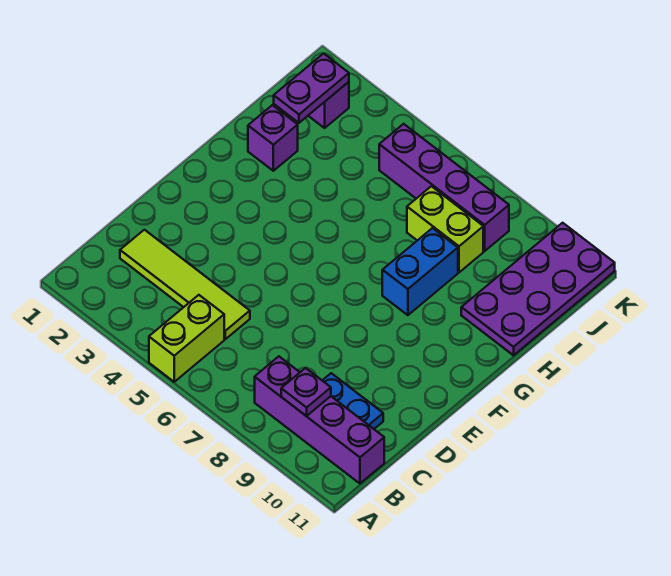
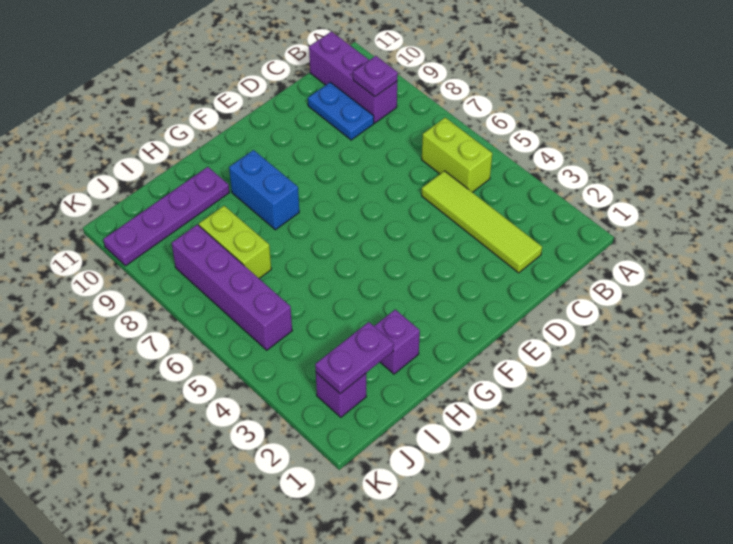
lime brick A5:B5 level 1 -> lime brick B5:B6 level 1
purple brick B8:B11 level 1 -> purple brick B9:B11 level 1
blue brick G8:H8 level 1 -> blue brick G8:G9 level 1
purple plate H10:K11 level 1 -> purple plate H10:K10 level 1

